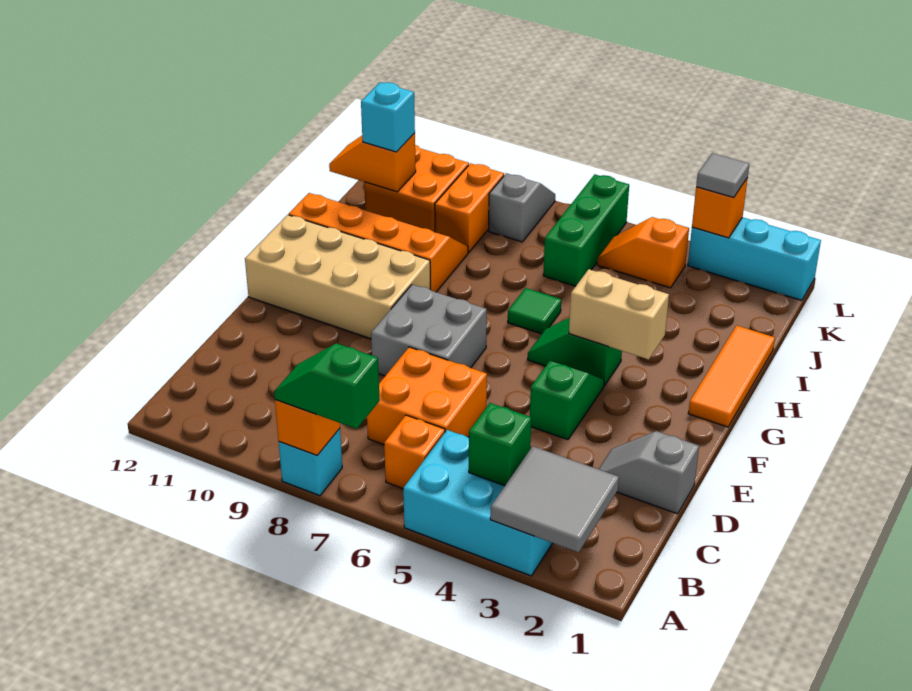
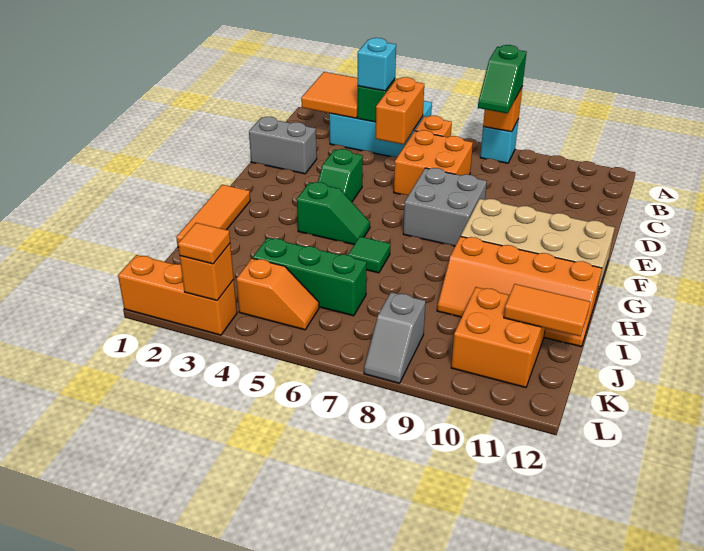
grey tile A2:B3 level 2 -> orange tile A2:B3 level 2
green slope A7:A8 level 3 top 7 -> green slope A8:B8 level 3 top A
grey slope D1:D2 level 1 top 1 -> grey brick D1:D2 level 1
tan brick G3:G4 level 2 -> none
green brick J6:L6 level 1 -> green brick J4:J6 level 1
orange brick J9:K9 level 1 -> orange brick B5:C5 level 2
orange slope J11:J12 level 2 top 11 -> orange tile J11:J12 level 2
cyan brick J11 level 3 -> cyan brick B4 level 3
cyan brick L1:L3 level 1 -> orange brick L1:L3 level 1
grey tile L3 level 3 -> orange tile L3 level 3

